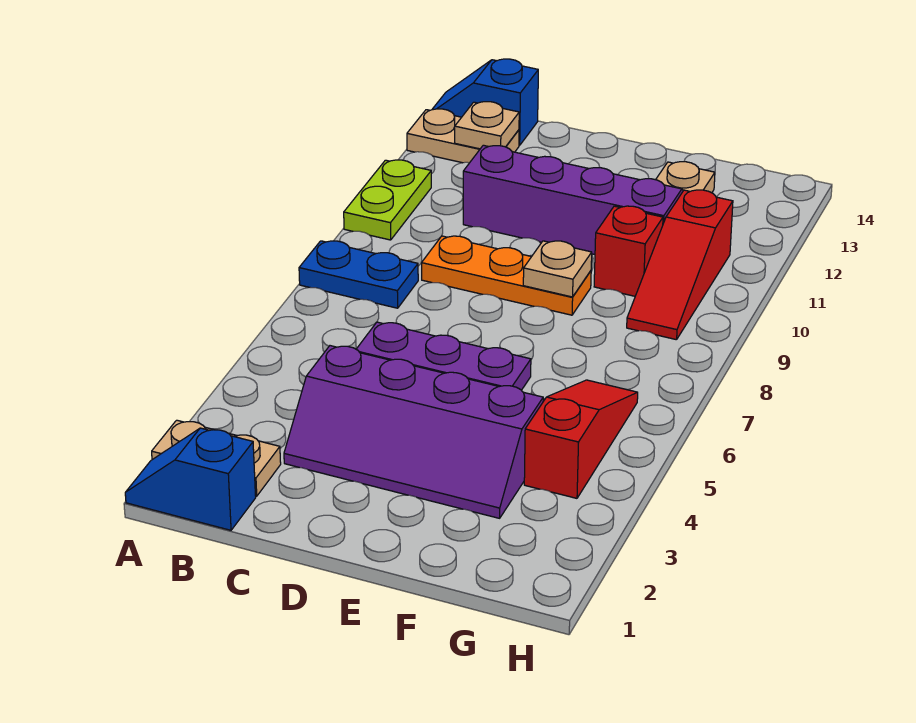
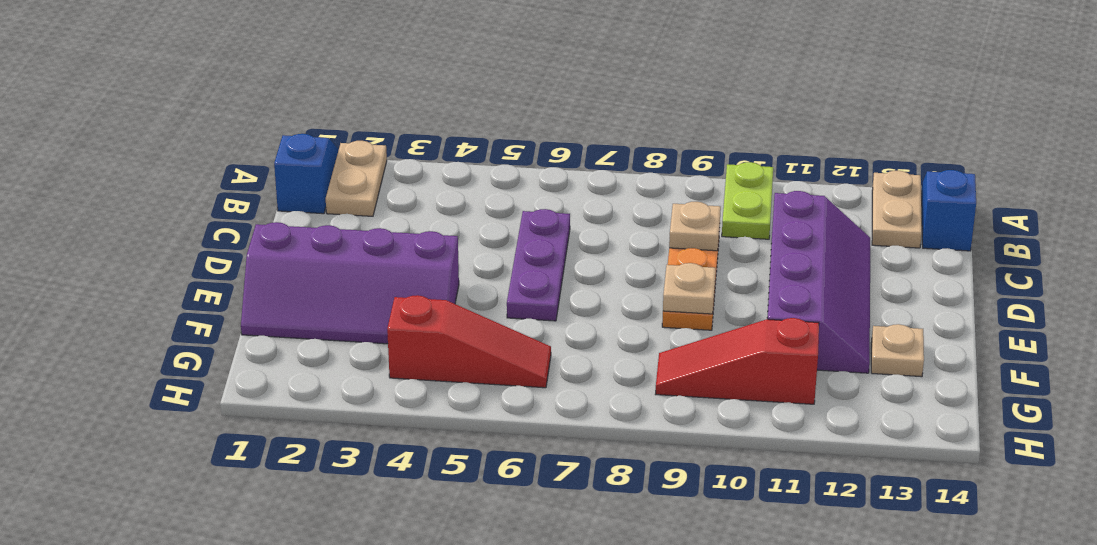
blue plate A8:B8 level 1 -> none
lime plate A10:A11 level 1 -> lime plate A10:B10 level 1
tan plate B13 level 2 -> tan plate C9 level 2
purple slope C3:F4 level 1 top 4 -> purple slope E1:F4 level 1 top E
red brick F10 level 1 -> none

